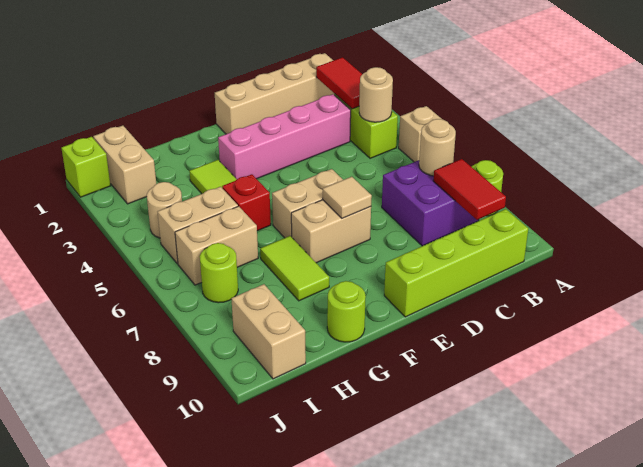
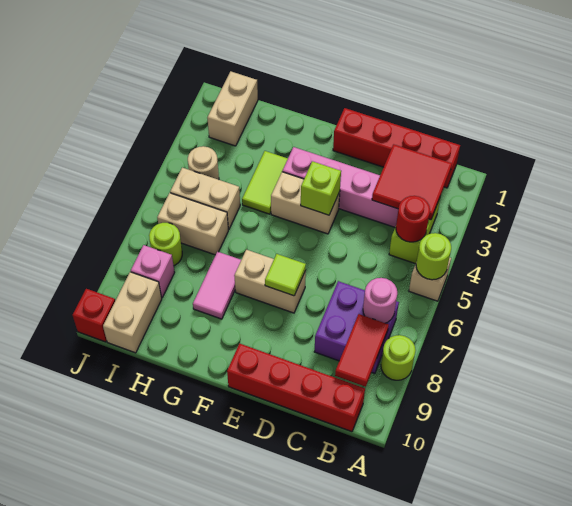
tan brick B1:E1 level 1 -> red brick B1:E1 level 1
red tile B2:B3 level 2 -> red tile B2:C3 level 2
tan round brick B4 level 2 -> red round brick B4 level 2
tan round brick B7 level 2 -> pink round brick B7 level 2
lime brick B10:E10 level 1 -> red brick B10:E10 level 1
tan brick E6:F6 level 1 -> tan brick E4:F4 level 1
tan tile E7 level 2 -> lime tile E7 level 2
red brick G5 level 1 -> red brick J10 level 1
lime tile G7:G8 level 1 -> pink tile G7:G8 level 1
lime round brick G10 level 1 -> lime round brick A5 level 2
none -> pink brick I8 level 1
lime brick J1 level 1 -> lime brick E4 level 2

